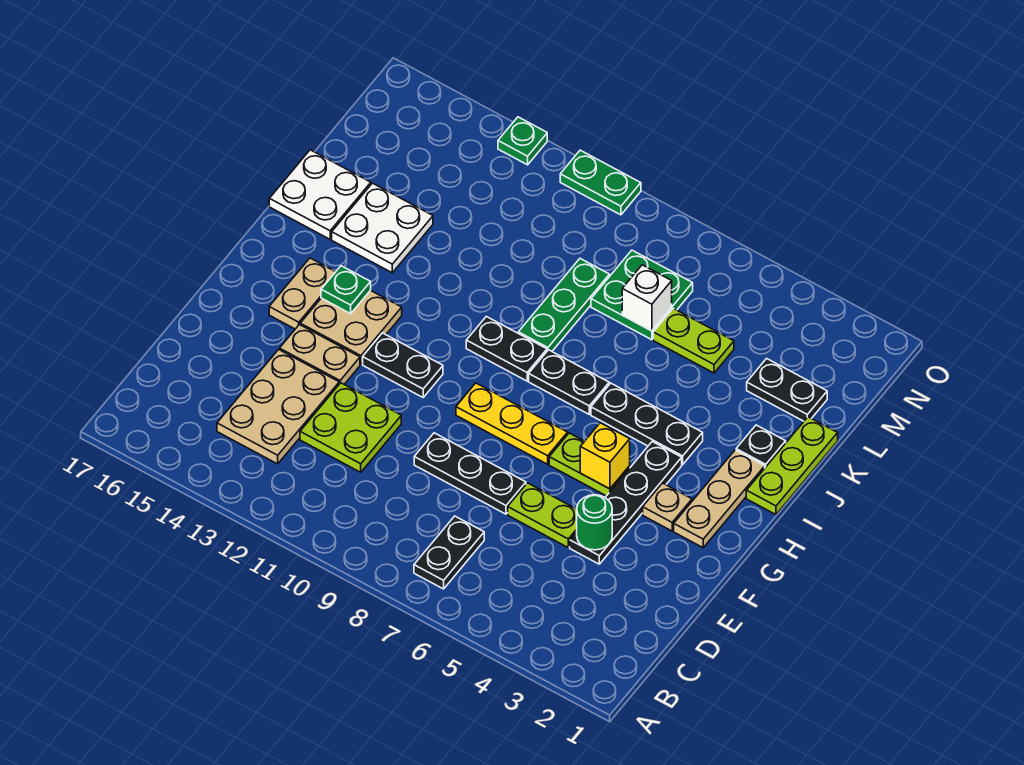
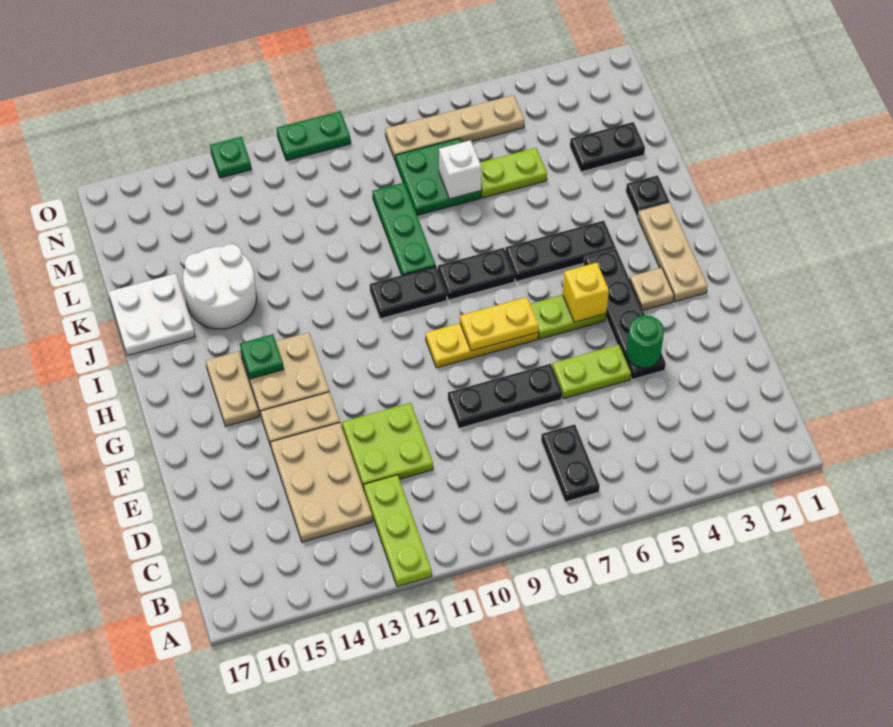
none -> yellow plate G7:G8 level 2
black plate G11:G12 level 1 -> none
lime plate I1:K1 level 1 -> lime plate A12:C12 level 1
white plate J14:K15 level 1 -> white round brick J14:K15 level 1
none -> tan plate N5:N8 level 1

